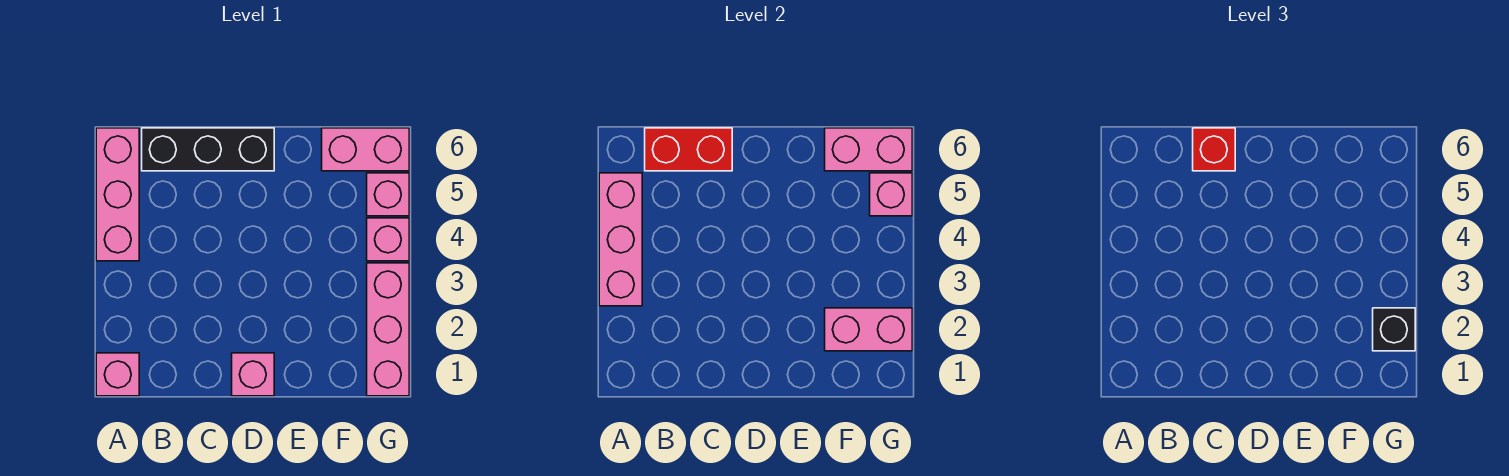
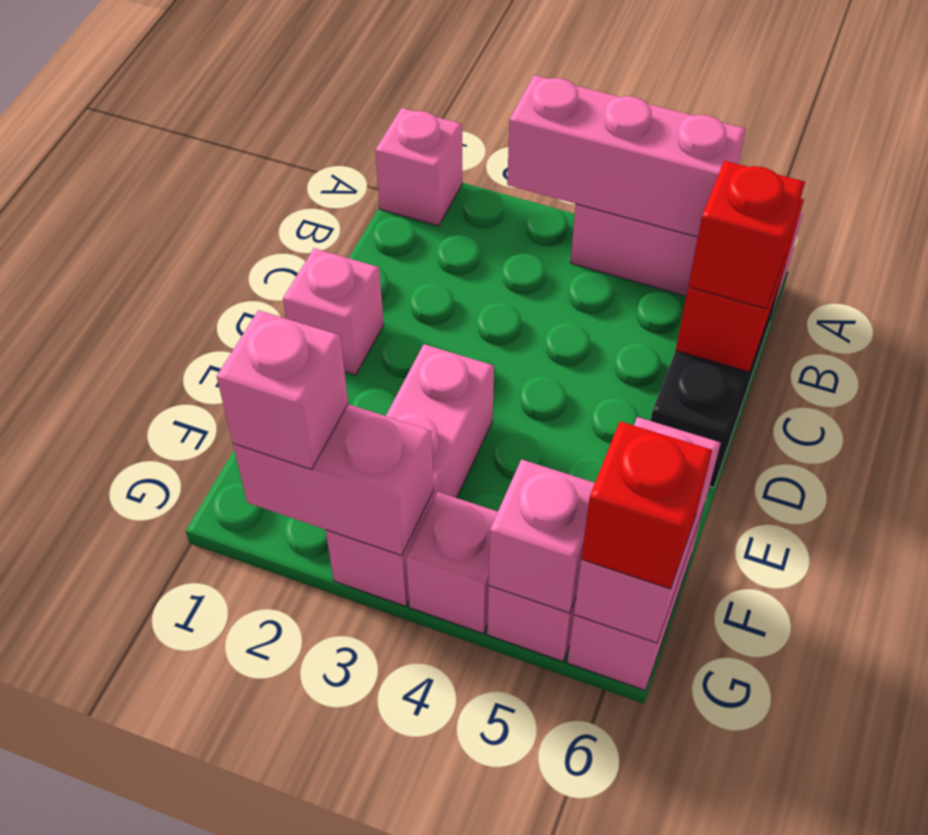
pink brick F2:G2 level 2 -> pink brick G2:G3 level 2
pink brick G1:G3 level 1 -> pink brick E3:G3 level 1
black brick G2 level 3 -> pink brick G2 level 3
none -> red brick G6 level 3

